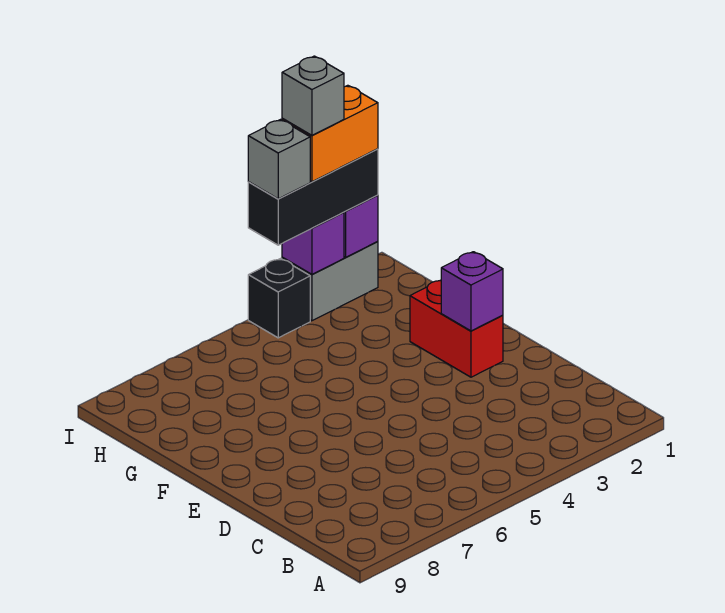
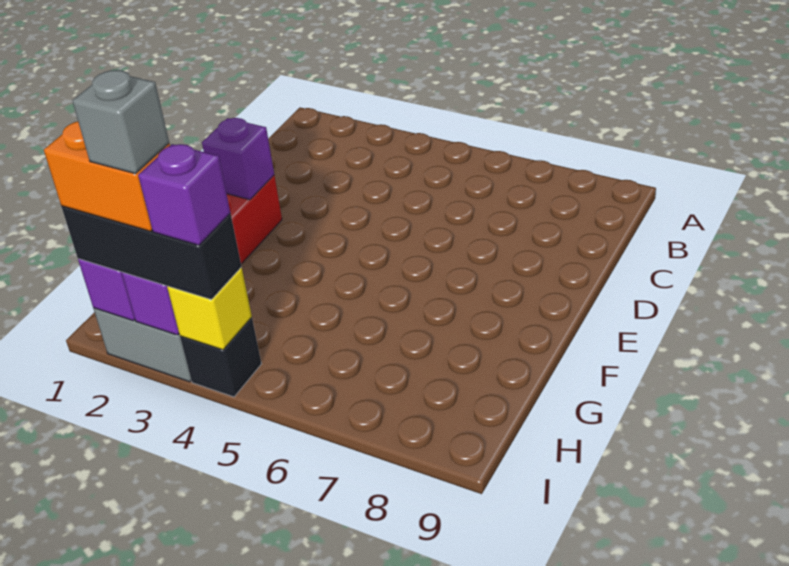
none -> yellow brick I4 level 2
grey brick I4 level 4 -> purple brick I4 level 4

